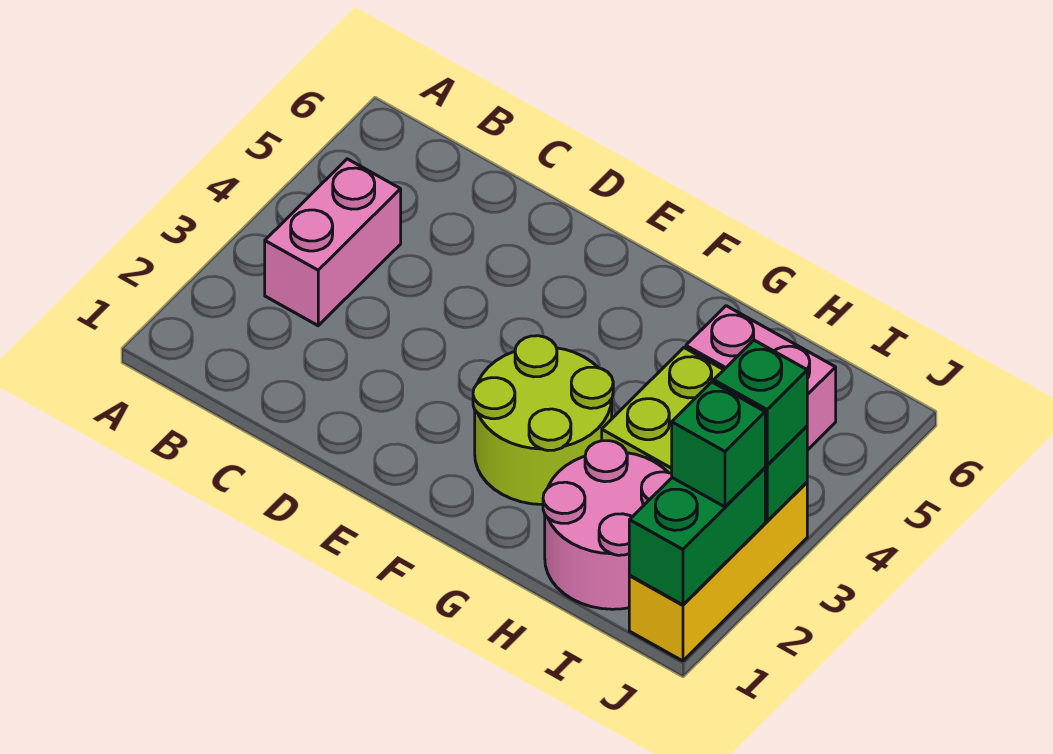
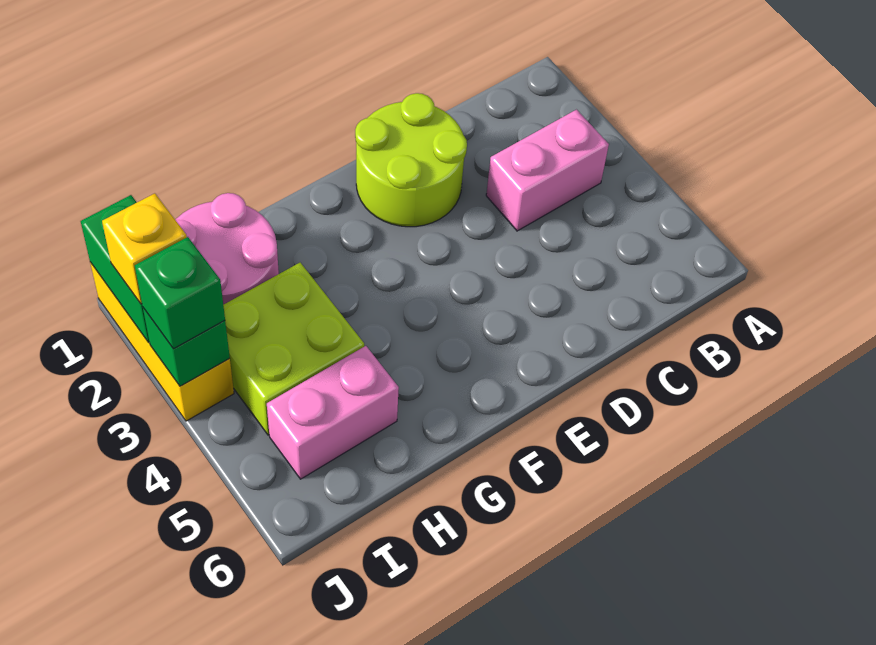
pink brick B3:B4 level 1 -> pink brick B3:C3 level 1
lime round brick F2:G3 level 1 -> lime round brick D1:E2 level 1
green brick J2 level 3 -> yellow brick J2 level 3

